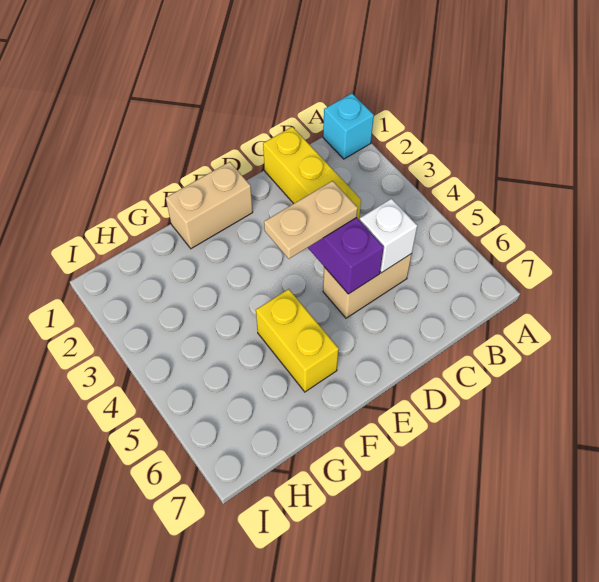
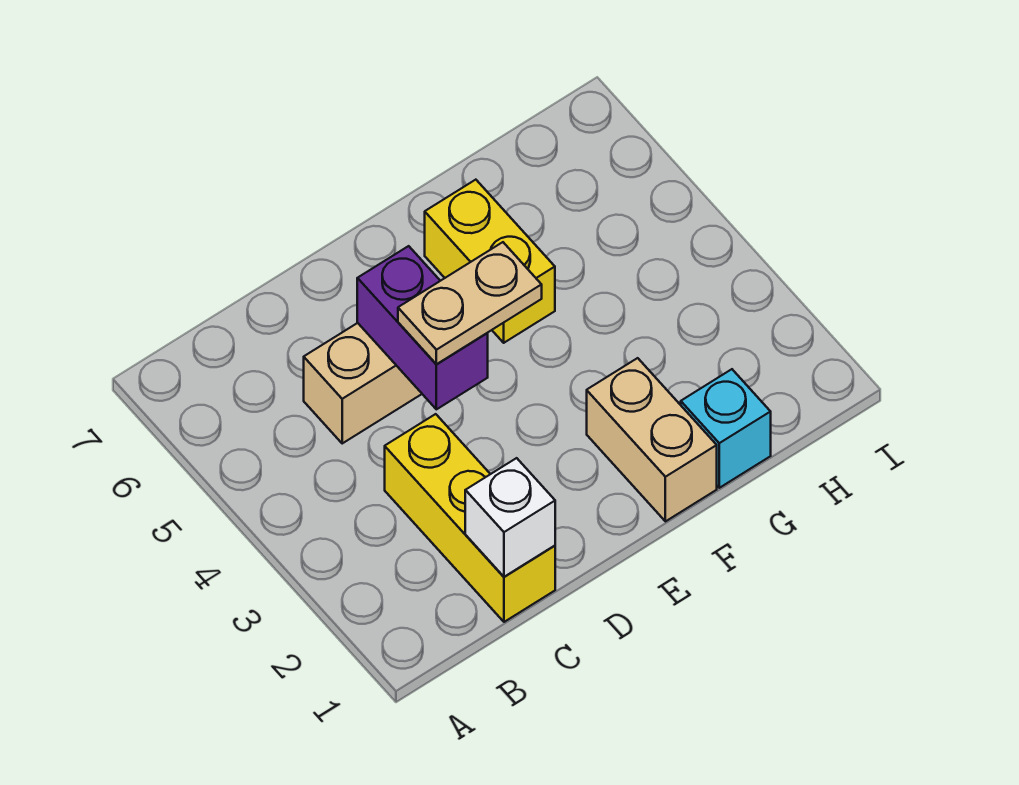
cyan brick A1 level 1 -> cyan brick G1 level 1
white brick C5 level 2 -> white brick C1 level 2
tan brick E1:F1 level 1 -> tan brick F1:F2 level 1

